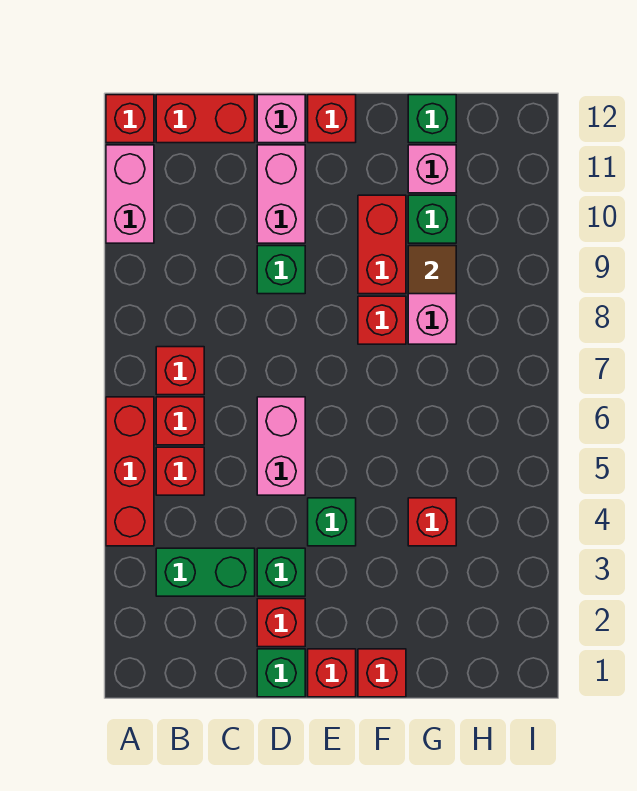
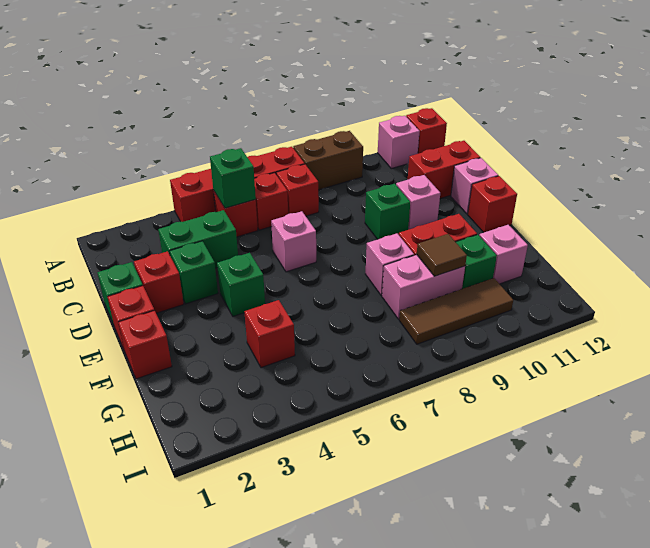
red brick A4:A6 level 1 -> red brick A4:A7 level 1
none -> brown brick A8:A9 level 1
pink brick A10:A11 level 1 -> pink brick A11 level 1
green brick B3:C3 level 1 -> green brick C3:C4 level 1
red brick B12:C12 level 1 -> red brick C11:C12 level 1
pink brick D5:D6 level 1 -> pink brick D6 level 1
pink brick D10:D11 level 1 -> pink brick D10 level 1
red brick F8 level 1 -> pink brick F8 level 1
green brick G12 level 1 -> green brick B5 level 2
none -> brown tile H8:H10 level 1

